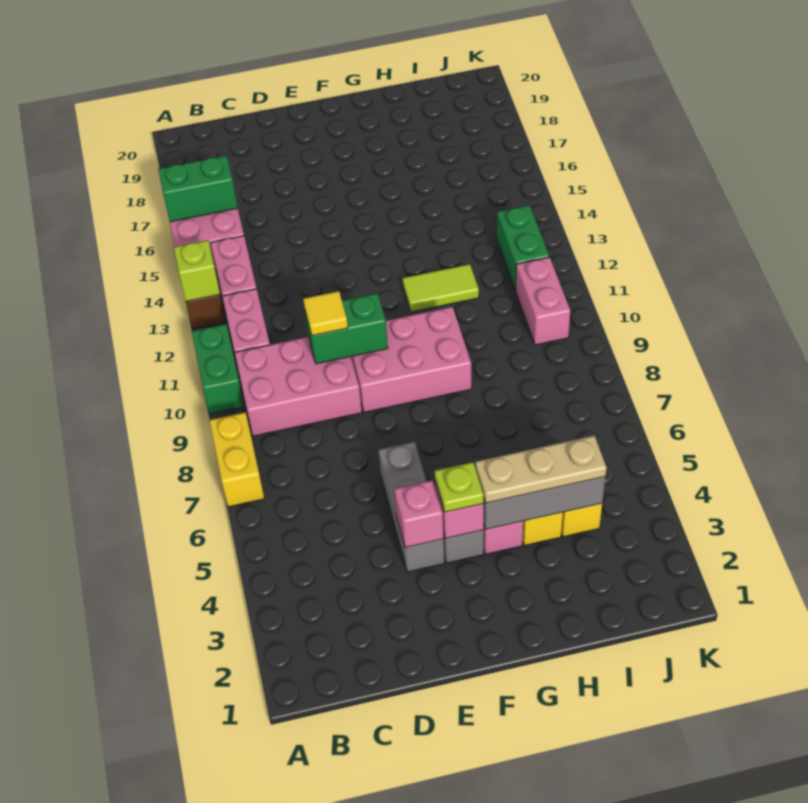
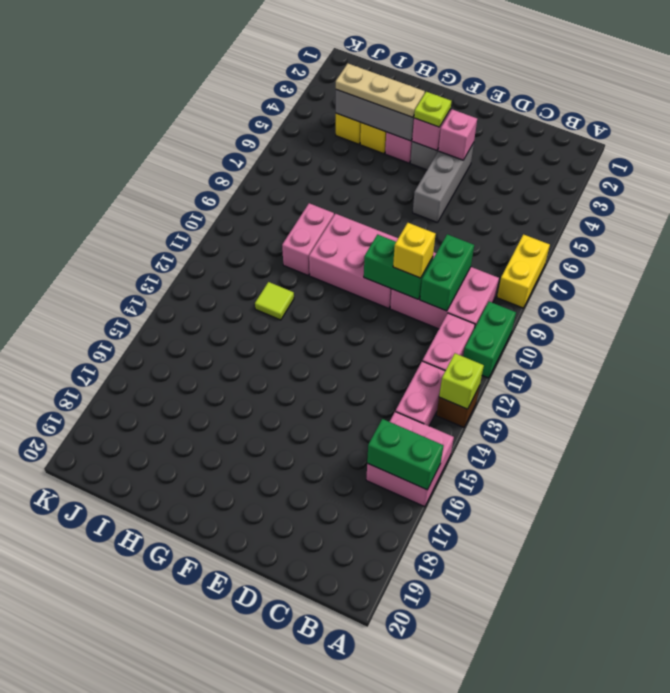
yellow tile D10 level 3 -> yellow brick D10 level 3
lime tile G12:H12 level 1 -> lime tile H12 level 1
pink brick J10:J11 level 1 -> pink brick H9:H10 level 1
green brick J12:J13 level 1 -> green brick C9:C10 level 2

